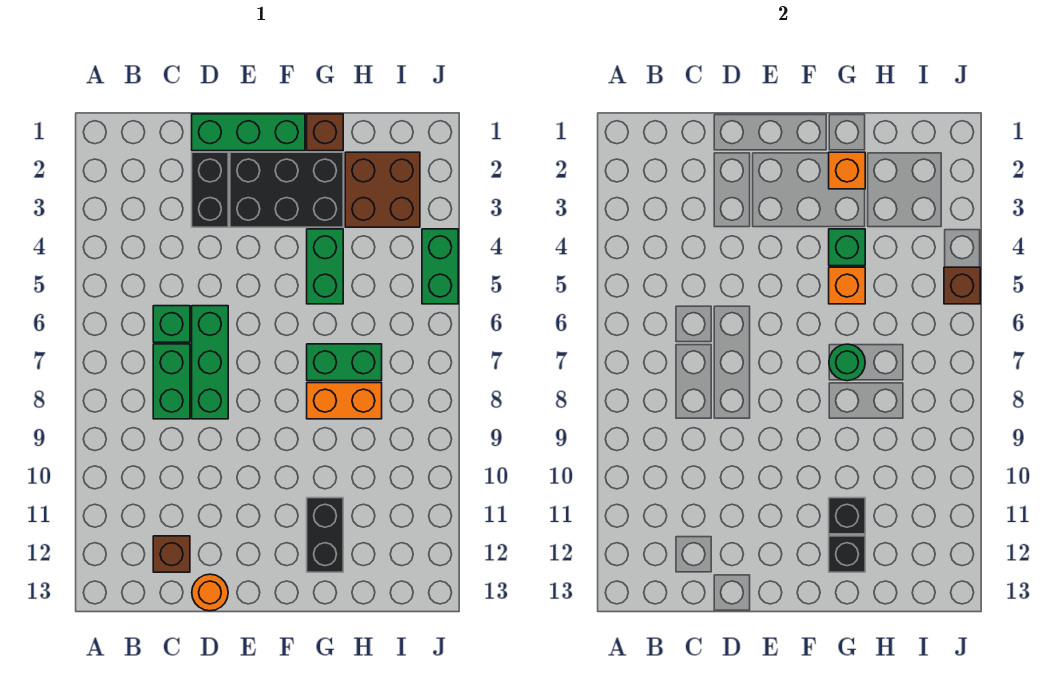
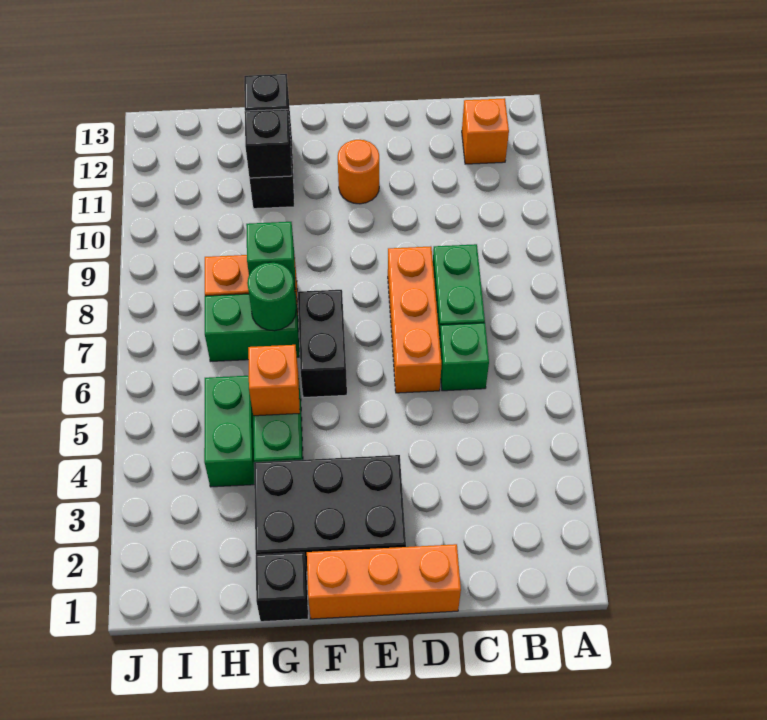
brown brick C12 level 1 -> none
green brick D1:F1 level 1 -> orange brick D1:F1 level 1
black brick D2:D3 level 1 -> black brick F6:F7 level 1
green brick D6:D8 level 1 -> orange brick D6:D8 level 1
orange round brick D13 level 1 -> orange round brick E11 level 1
brown brick G1 level 1 -> black brick G1 level 1
orange brick G2 level 2 -> orange brick B12 level 1
green brick G4 level 2 -> green brick G8 level 2
brown brick H2:I3 level 1 -> none
green brick J4:J5 level 1 -> green brick H4:H5 level 1
brown brick J5 level 2 -> none

